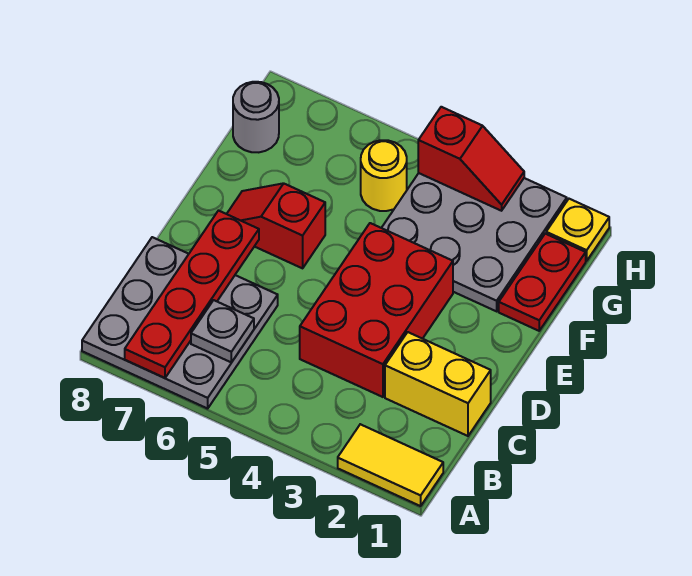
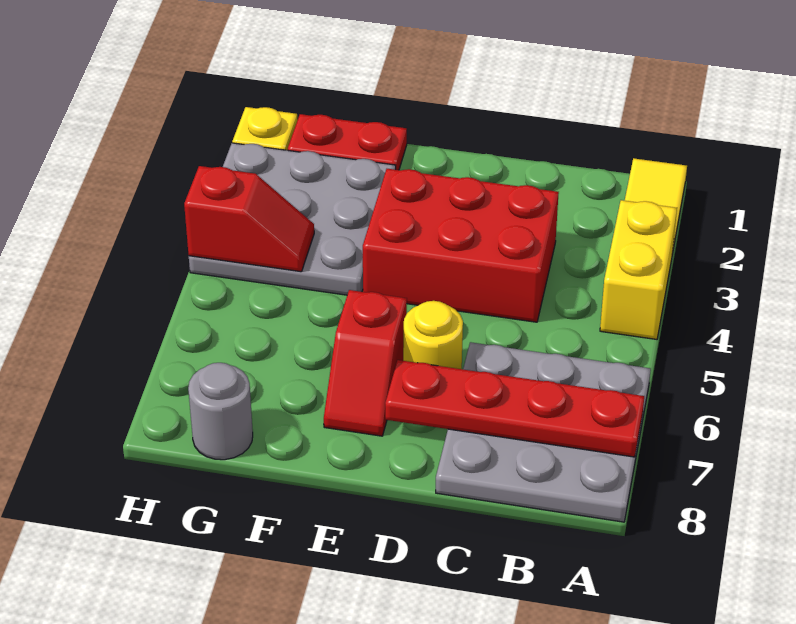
grey plate B6 level 2 -> none
yellow brick C1:C2 level 1 -> yellow brick A3:A4 level 1
yellow round brick G5 level 1 -> yellow round brick D6 level 1
red slope H3:H4 level 2 top 4 -> red slope G4:H4 level 2 top H

